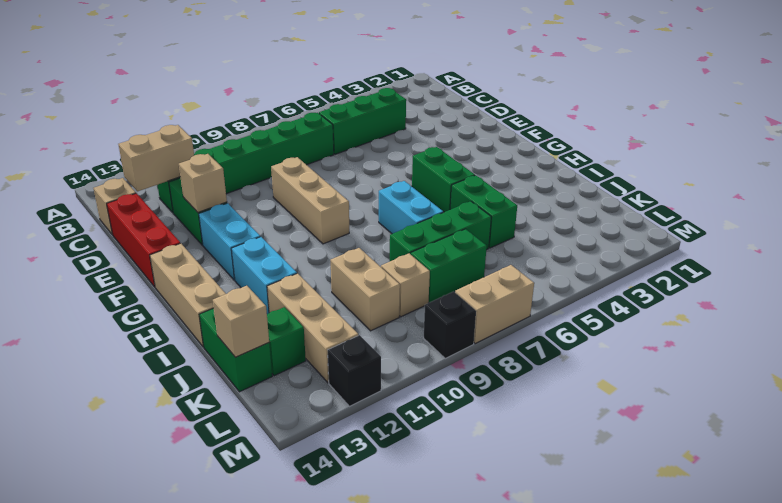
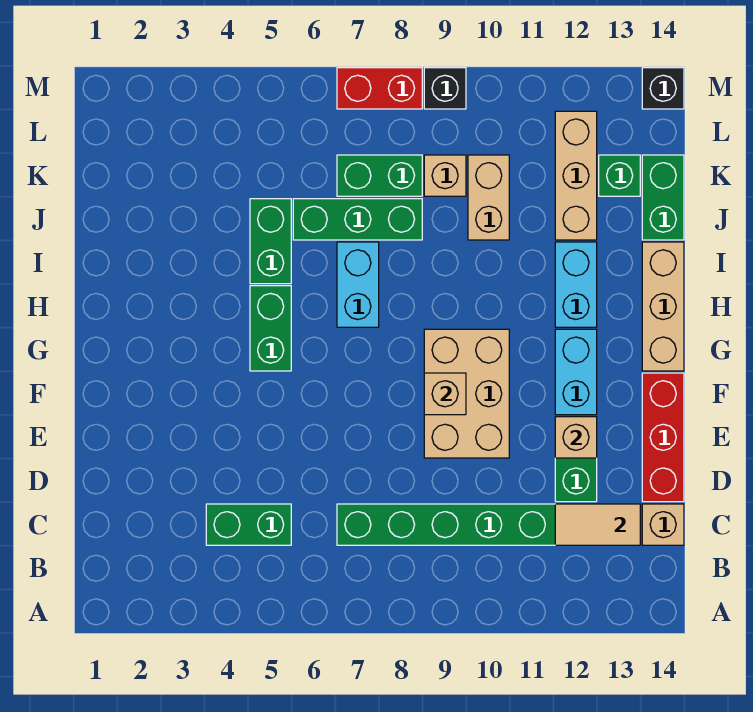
green brick C4:C6 level 1 -> green brick C4:C5 level 1
tan brick C12:C13 level 2 -> tan tile C12:C13 level 2
tan brick E9:G9 level 1 -> tan brick E9:G10 level 1
tan brick K14 level 2 -> tan brick F9 level 2
tan brick M7:M8 level 1 -> red brick M7:M8 level 1
black brick M12 level 1 -> black brick M14 level 1

